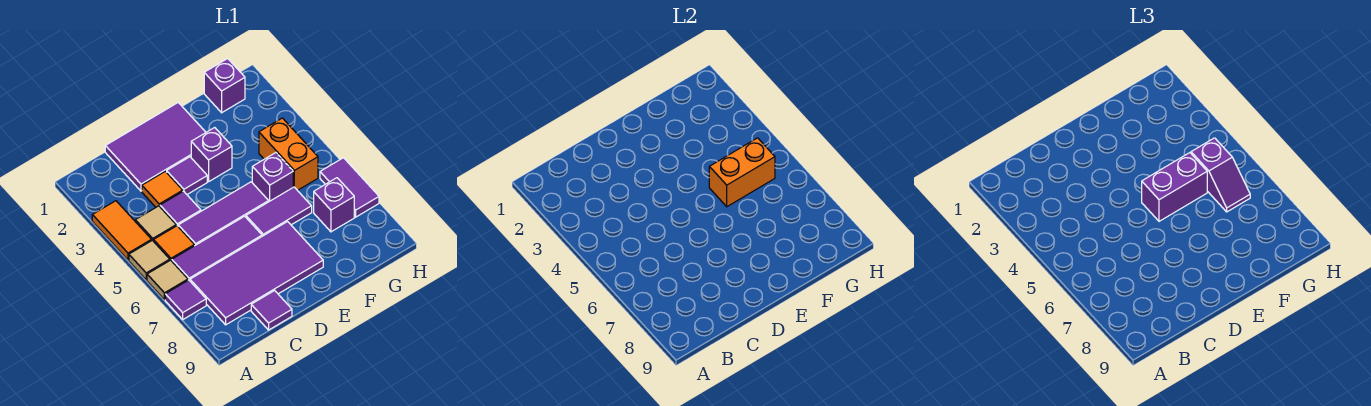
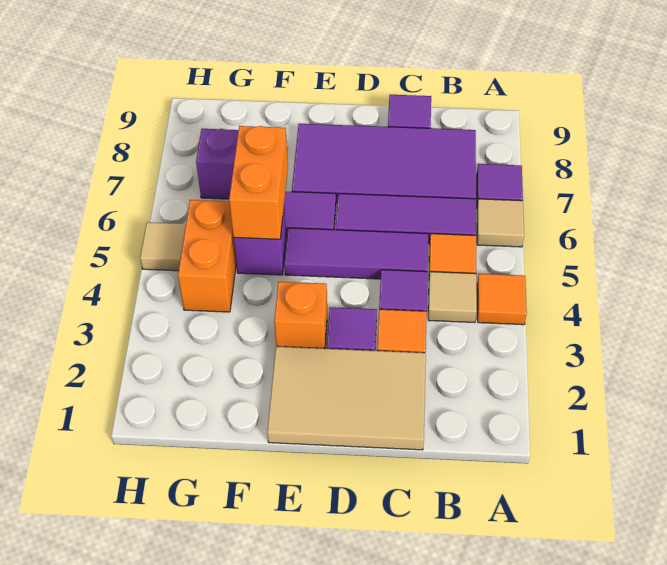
orange tile A3:A4 level 1 -> orange tile A4 level 1
tan tile A5 level 1 -> tan tile H5 level 1
purple tile C1:E2 level 1 -> tan tile C1:E2 level 1
purple brick E3 level 1 -> orange brick E3 level 1
purple brick E5:F5 level 3 -> none
orange brick F5:G5 level 2 -> orange brick F5:F6 level 2
purple brick G1 level 1 -> none
purple slope G5:G6 level 3 top 5 -> none
purple tile H6:H7 level 1 -> none

